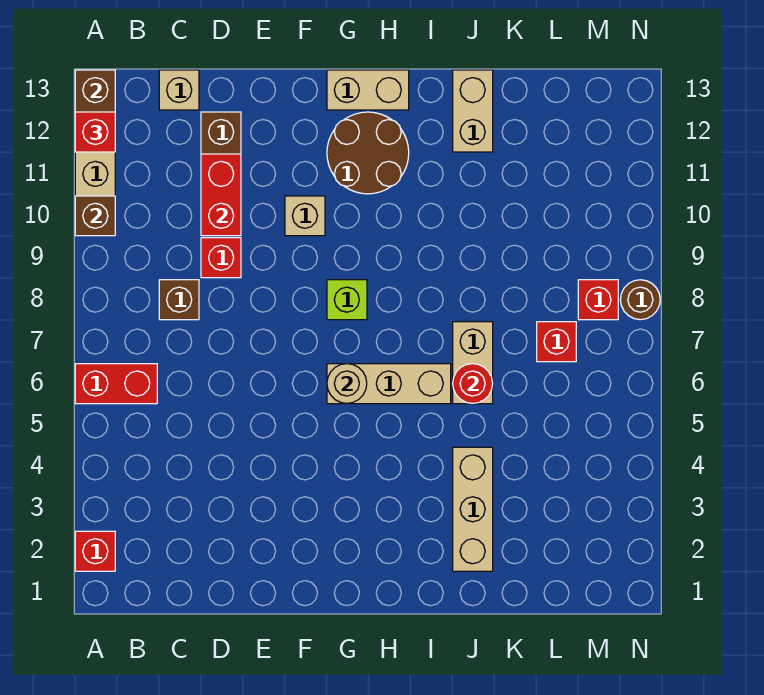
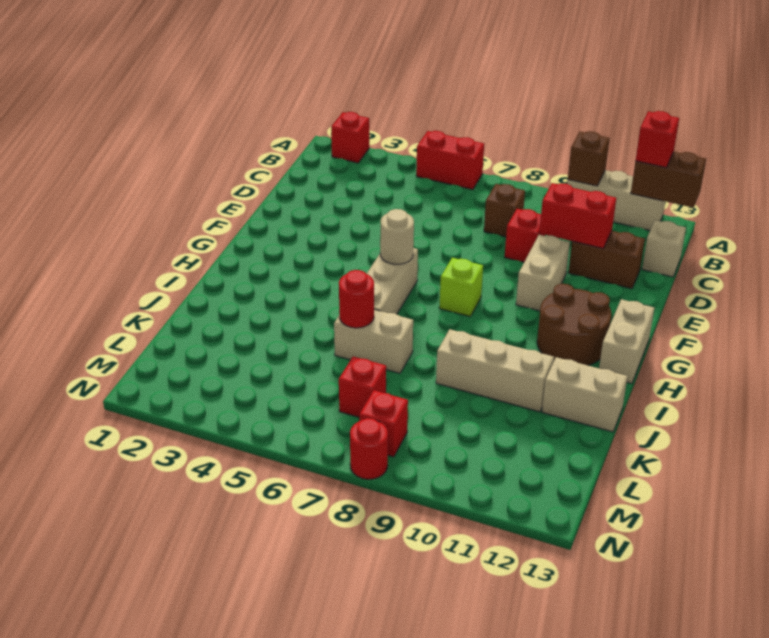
red brick A6:B6 level 1 -> red brick A5:A6 level 1
tan brick F10 level 1 -> tan brick E10:F10 level 1
tan brick J2:J4 level 1 -> tan brick J9:J11 level 1
brown round brick N8 level 1 -> red round brick N8 level 1

